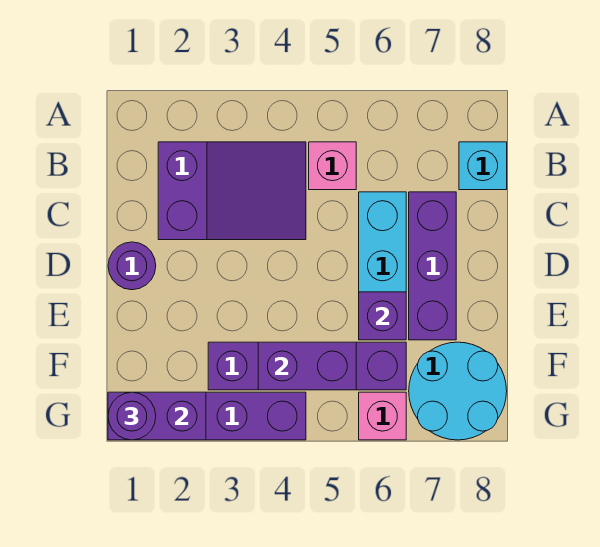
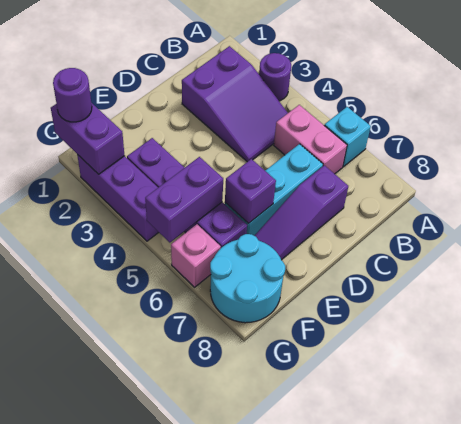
pink brick B5 level 1 -> pink brick B5:B6 level 1
cyan brick B8 level 1 -> cyan brick A6 level 1
purple brick C7:E7 level 1 -> purple slope C7:E7 level 1 top C
purple round brick D1 level 1 -> purple round brick A3 level 1
purple brick F4:F5 level 2 -> purple brick F5:G5 level 2

